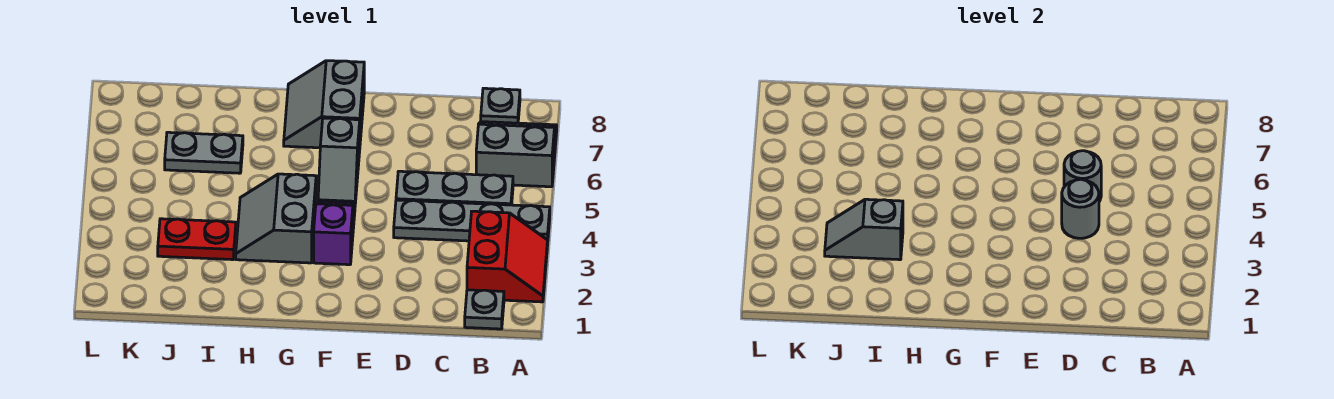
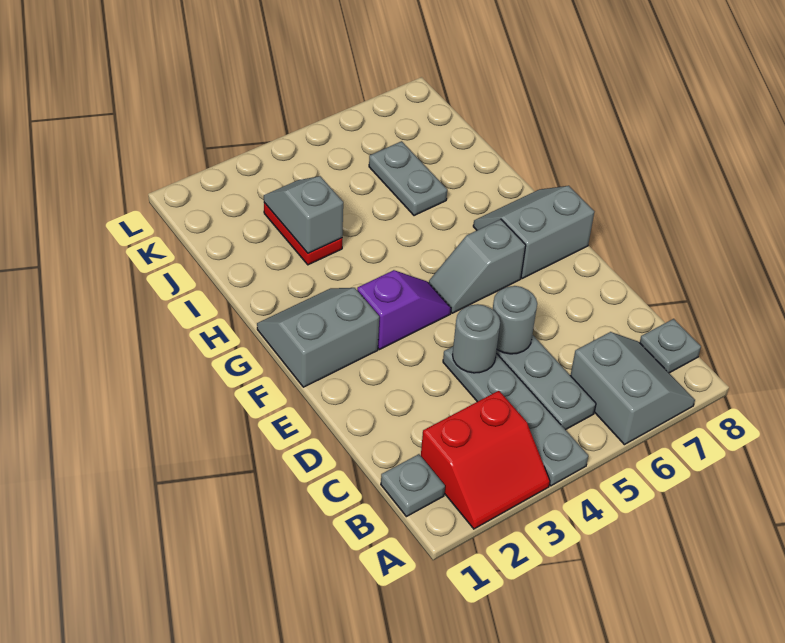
grey slope G3:H4 level 1 top G -> grey slope F1:G2 level 1 top F

